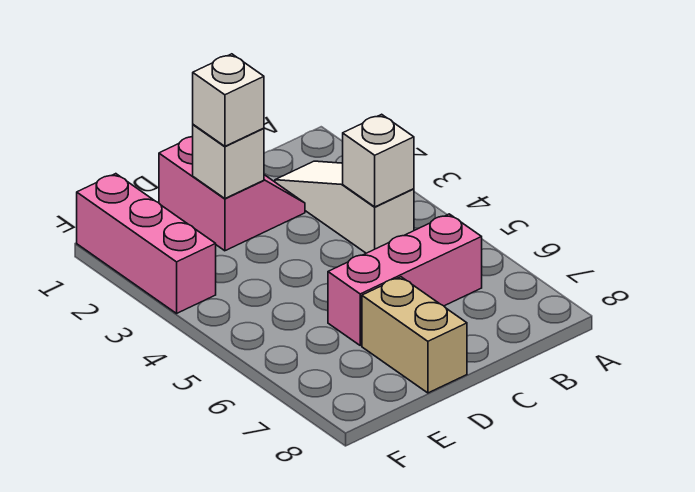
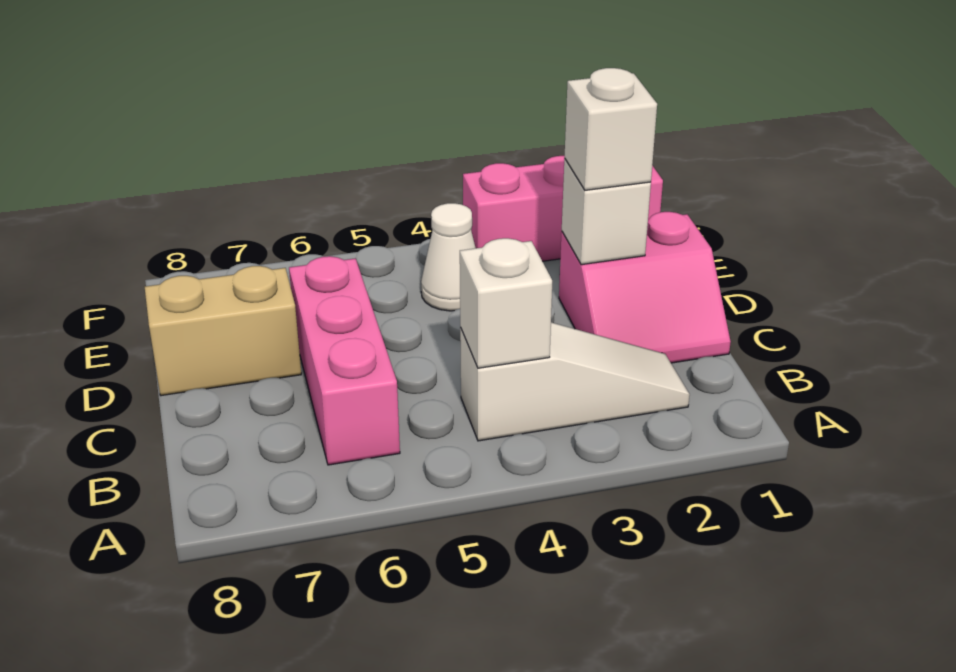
none -> white cone E4 level 1

